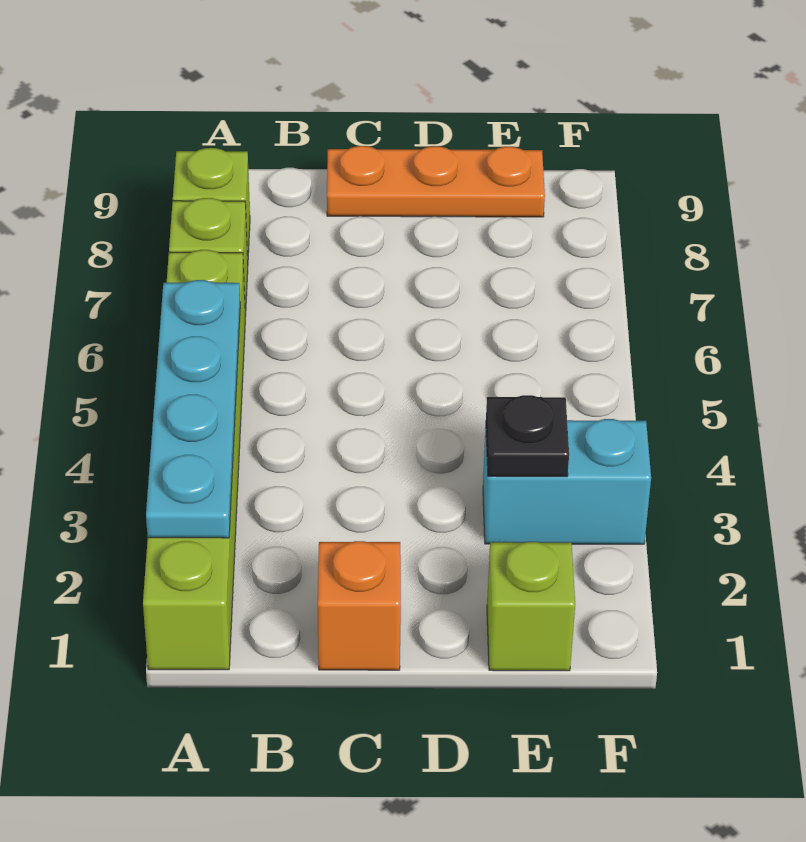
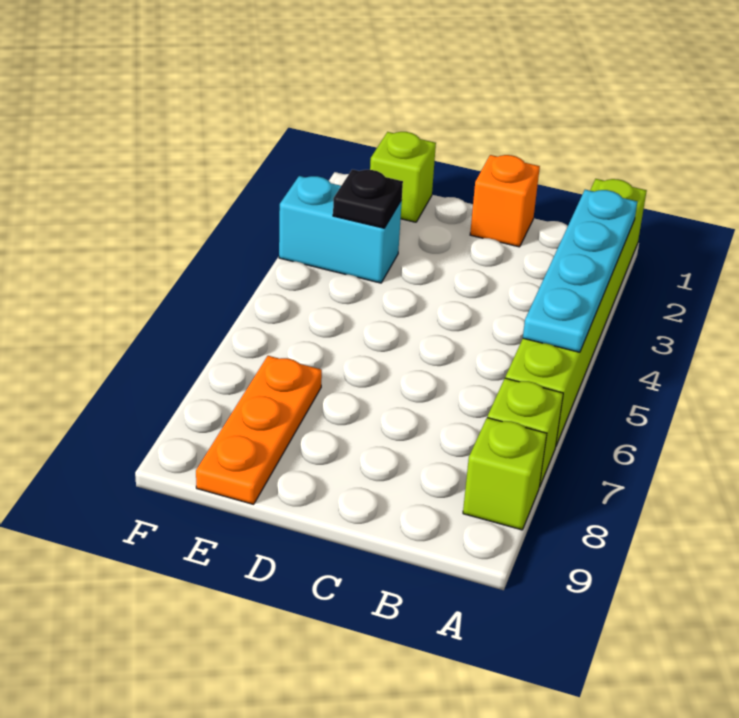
orange plate C9:E9 level 1 -> orange plate E7:E9 level 1

